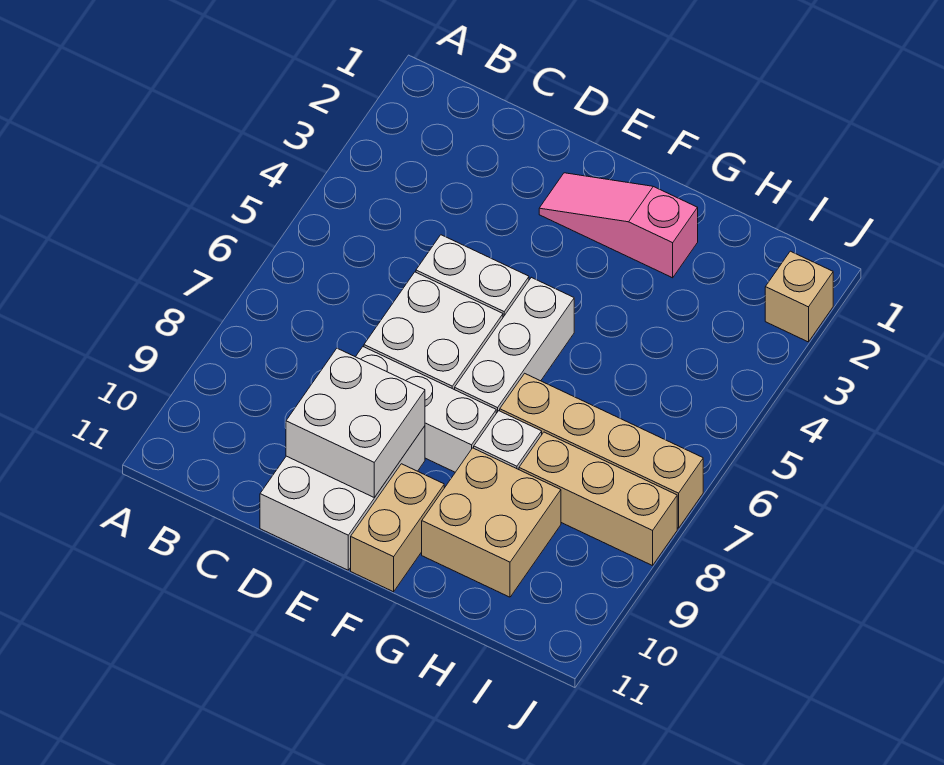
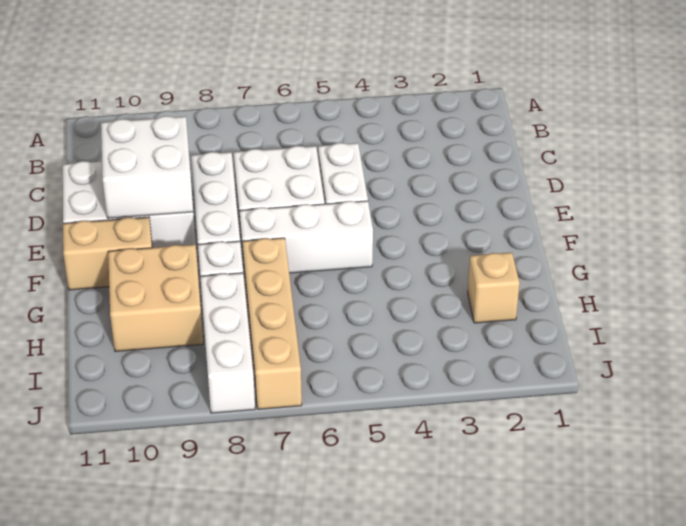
pink slope E2:G2 level 1 top G -> none
tan brick H8:J8 level 1 -> white brick H8:J8 level 1
tan brick J2 level 1 -> tan brick H2 level 1

